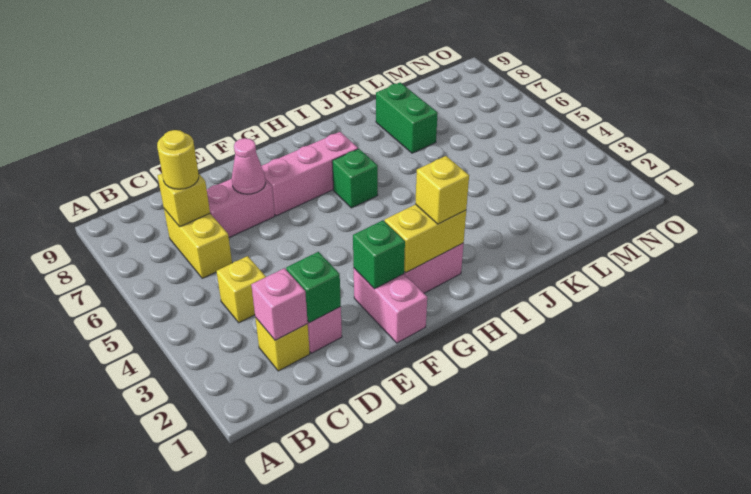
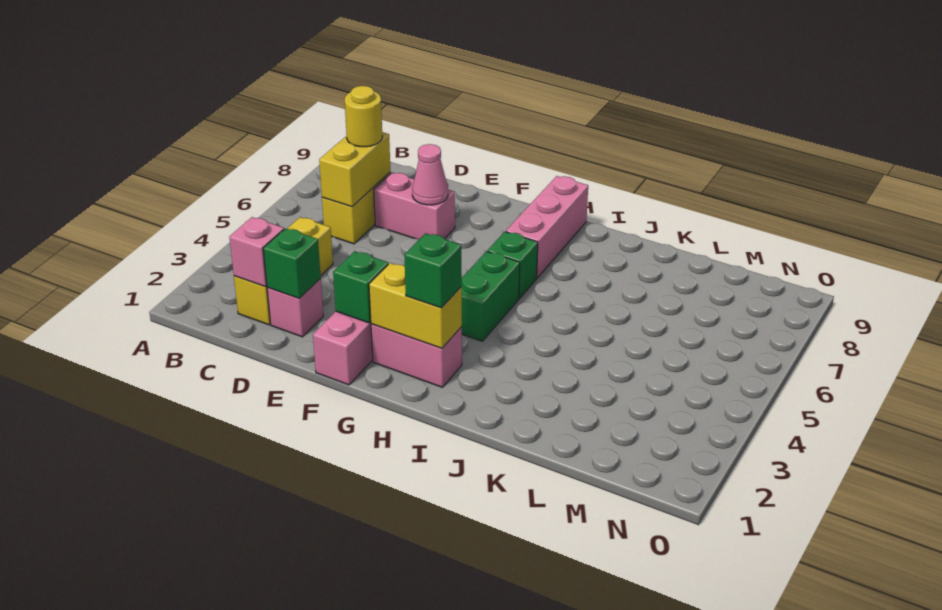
yellow brick C7 level 2 -> yellow brick C6:C7 level 2
pink brick F7:H7 level 1 -> pink brick H7:H9 level 1
yellow brick H2 level 3 -> green brick H2 level 3
green brick K7:K8 level 1 -> green brick H4:H5 level 1

